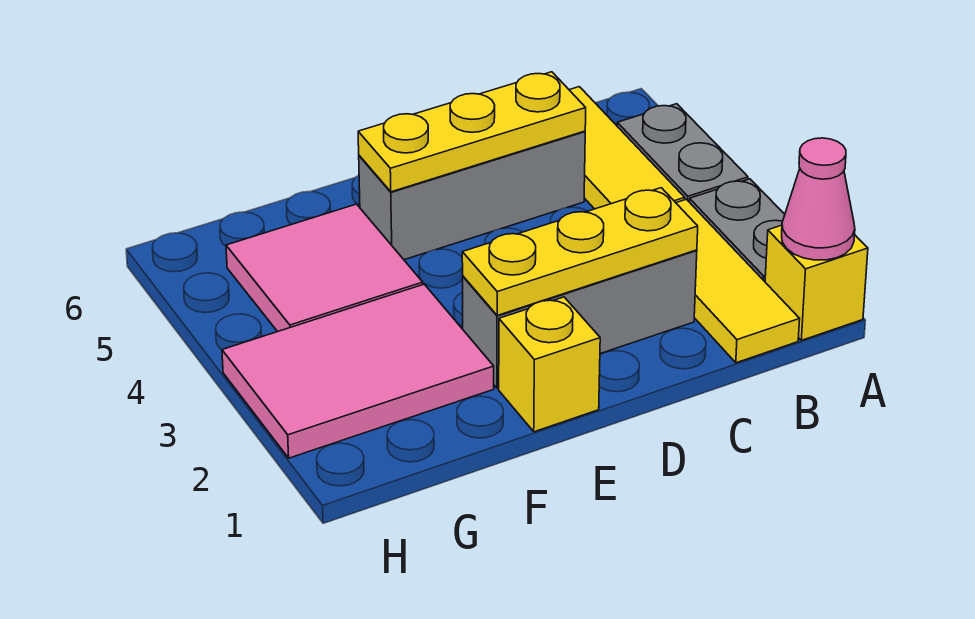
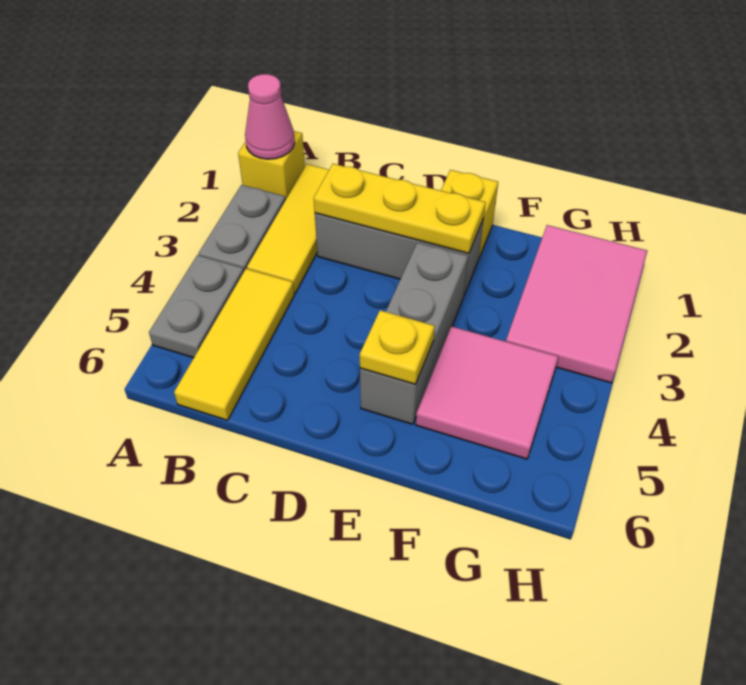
grey brick C5:E5 level 1 -> grey brick E3:E5 level 1
yellow plate C5:E5 level 2 -> yellow plate E5 level 2
pink tile F2:H3 level 1 -> pink tile G1:H3 level 1

